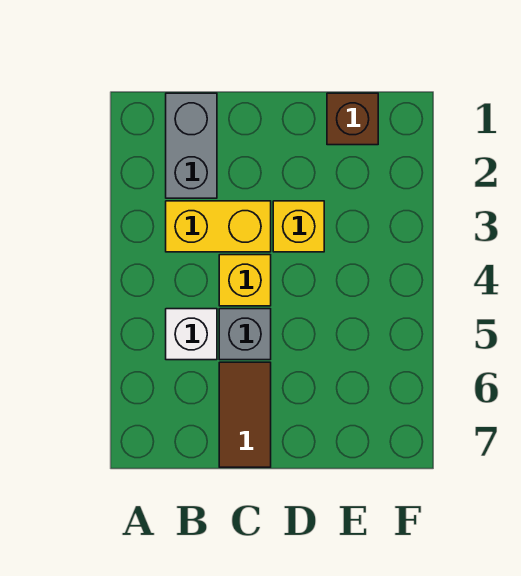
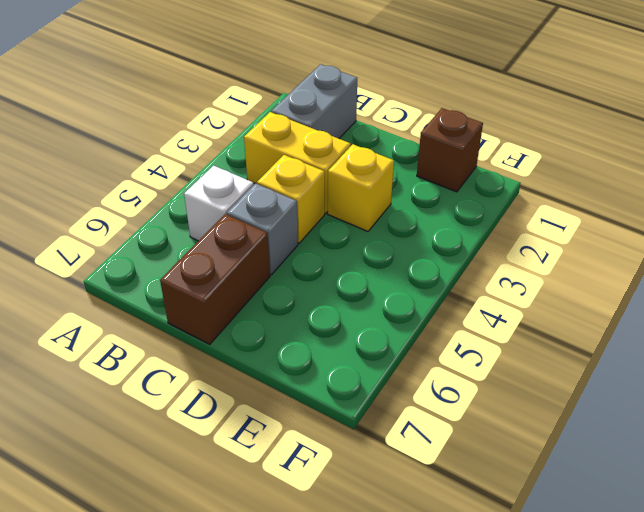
brown tile C6:C7 level 1 -> brown brick C6:C7 level 1

